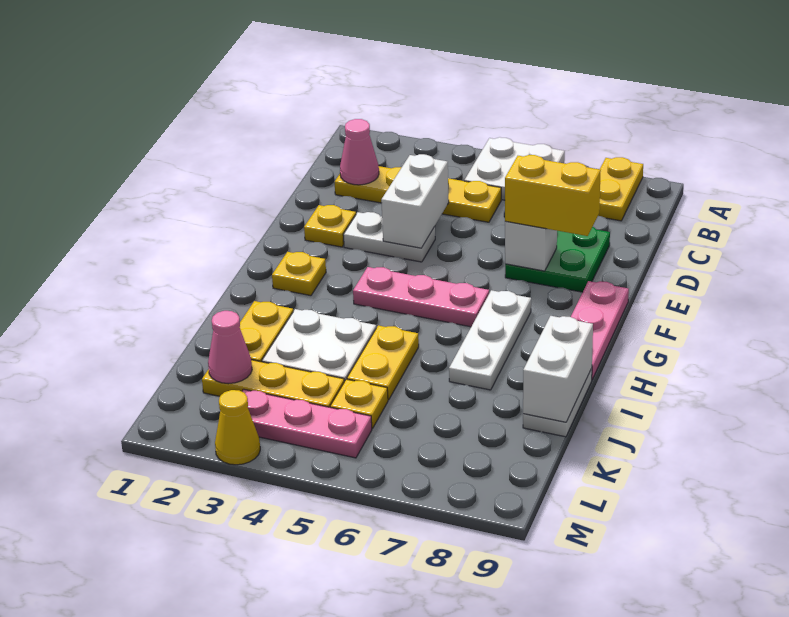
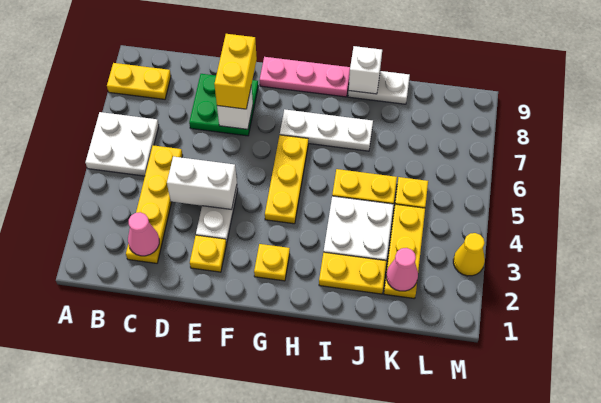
pink plate G4:G6 level 1 -> yellow plate G4:G6 level 1
white brick I9:J9 level 2 -> white brick I9 level 2
pink plate L3:L5 level 1 -> none

